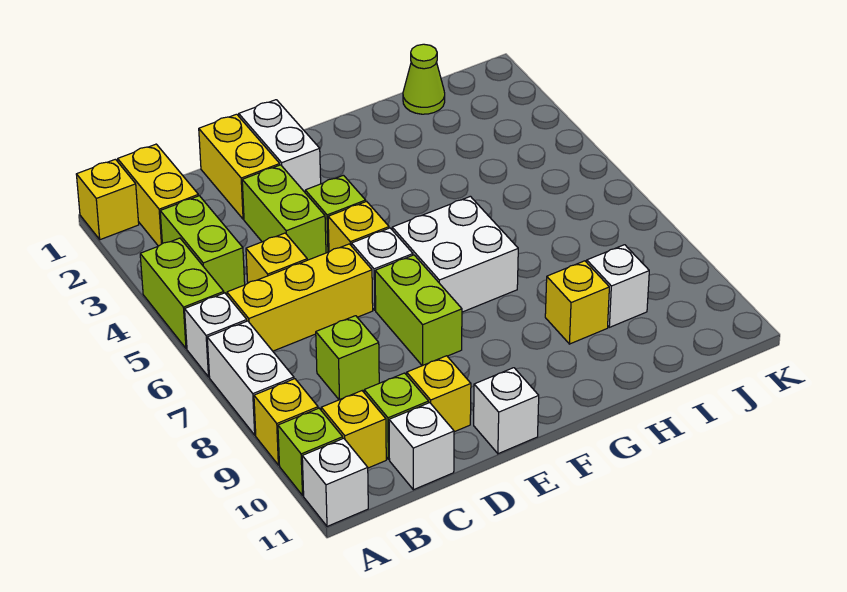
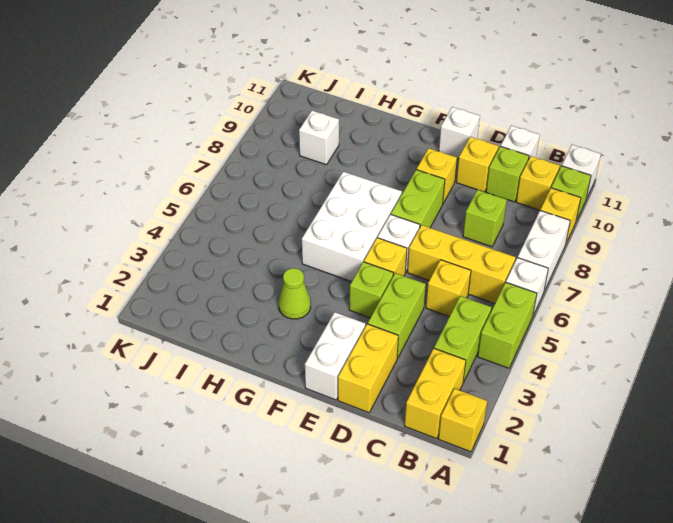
white brick F6:G7 level 1 -> white brick F5:G7 level 1
yellow brick H9 level 1 -> yellow brick E9 level 1
lime cone I1 level 1 -> lime cone G3 level 1

